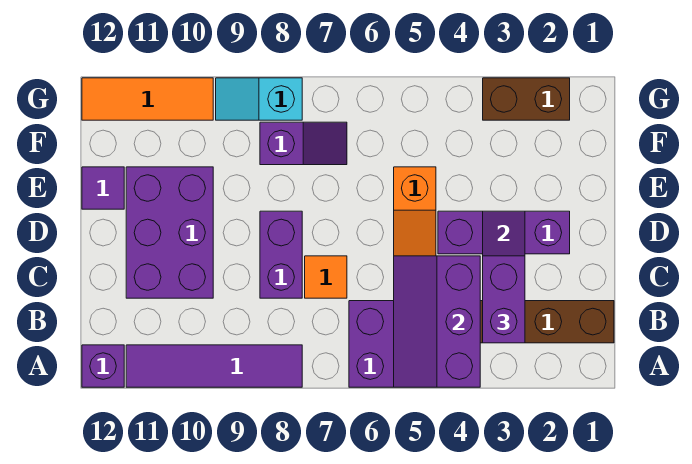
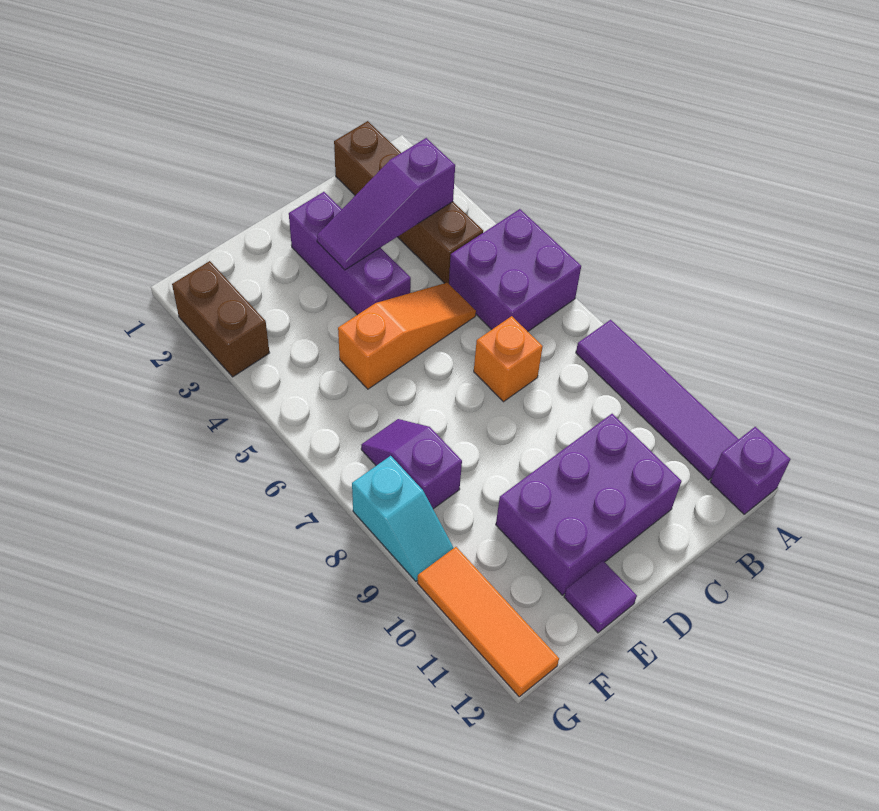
purple slope A4:C5 level 2 top 4 -> none
purple brick B3:C3 level 3 -> none
orange tile C7 level 1 -> orange brick C7 level 1
purple brick C8:D8 level 1 -> none

